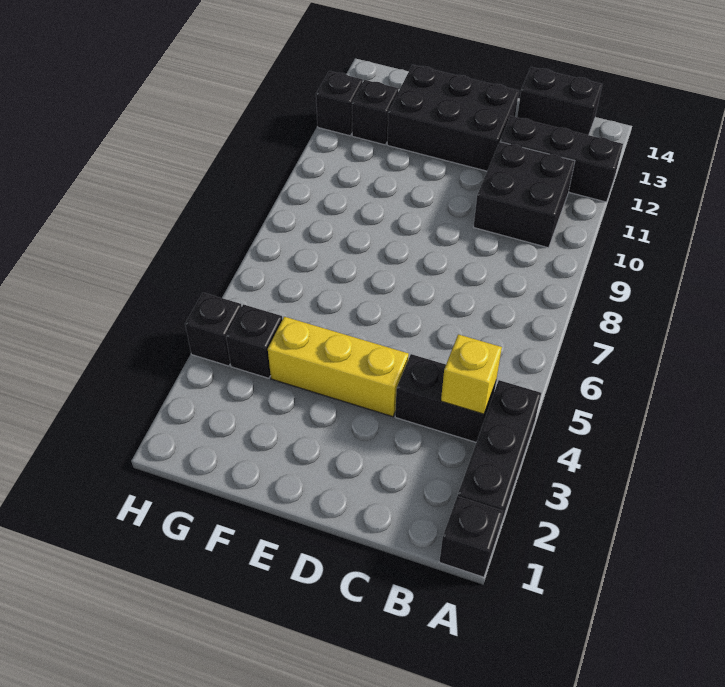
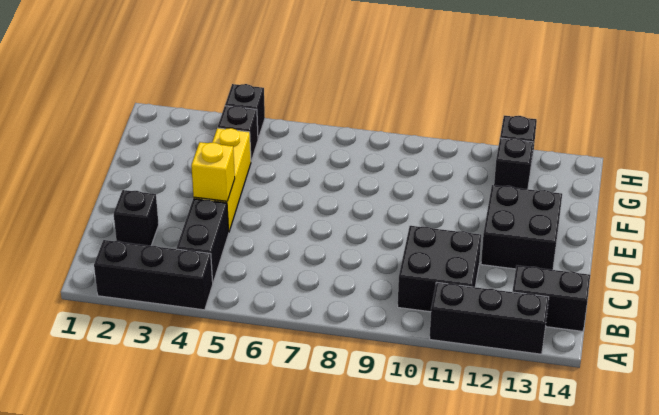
black brick A1 level 1 -> black brick C2 level 1
black brick A12:C12 level 1 -> black brick A11:A13 level 1
yellow brick B4 level 2 -> yellow brick D4 level 2
black brick B14:C14 level 1 -> black brick B13:B14 level 1
black brick D12:F13 level 1 -> black brick D12:E13 level 1

